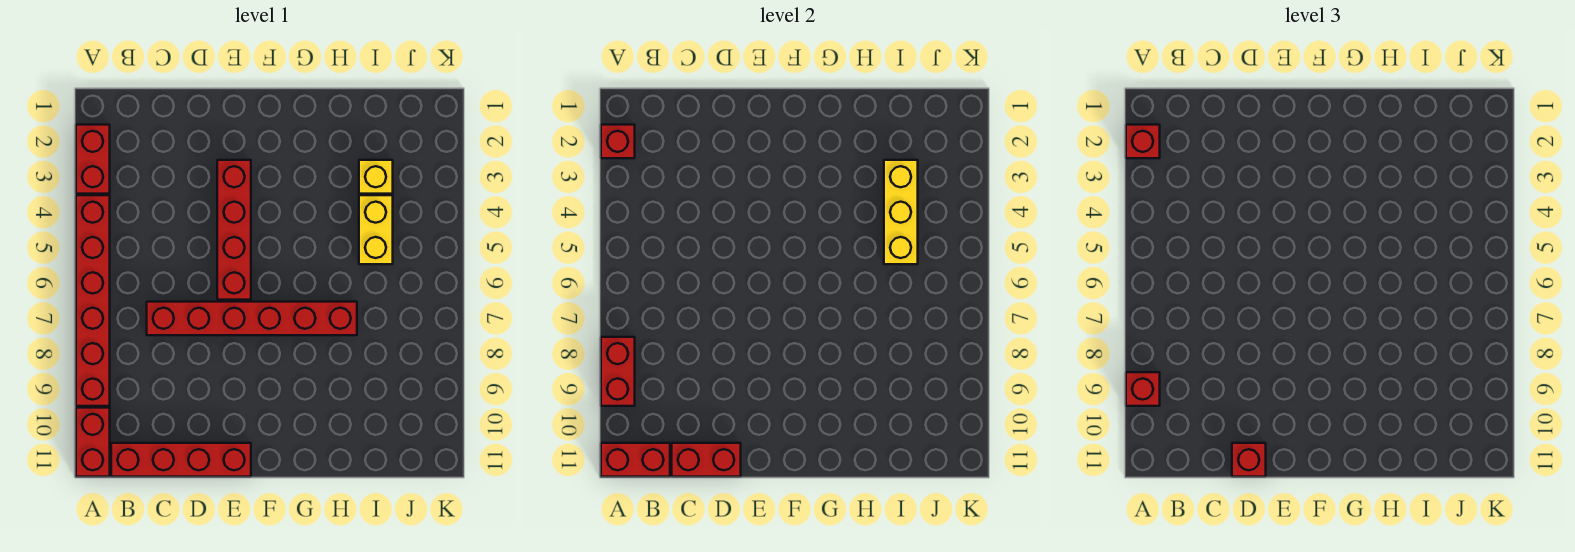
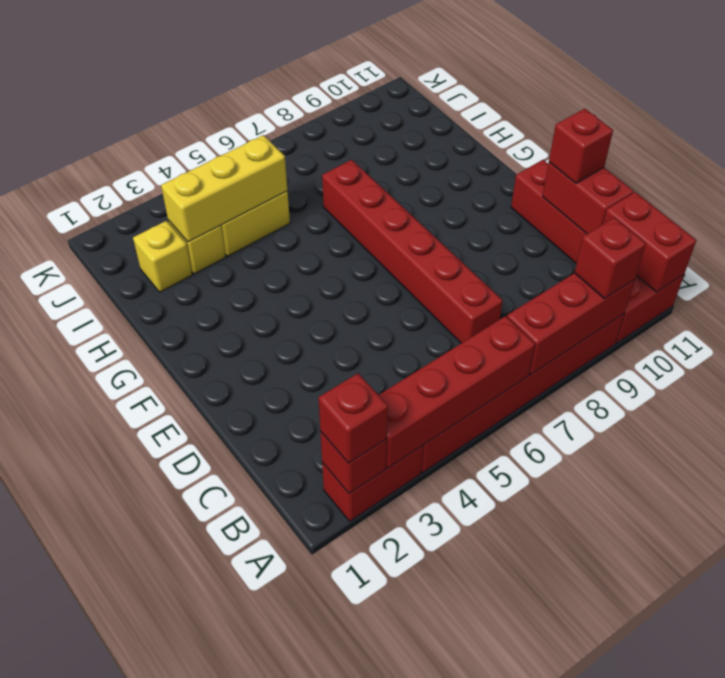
red brick A8:A9 level 2 -> red brick A7:A9 level 2
red brick E3:E6 level 1 -> red brick A3:A6 level 2
none -> yellow brick I2 level 1

